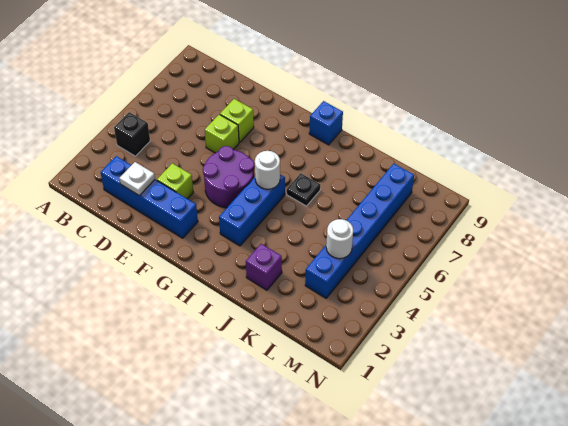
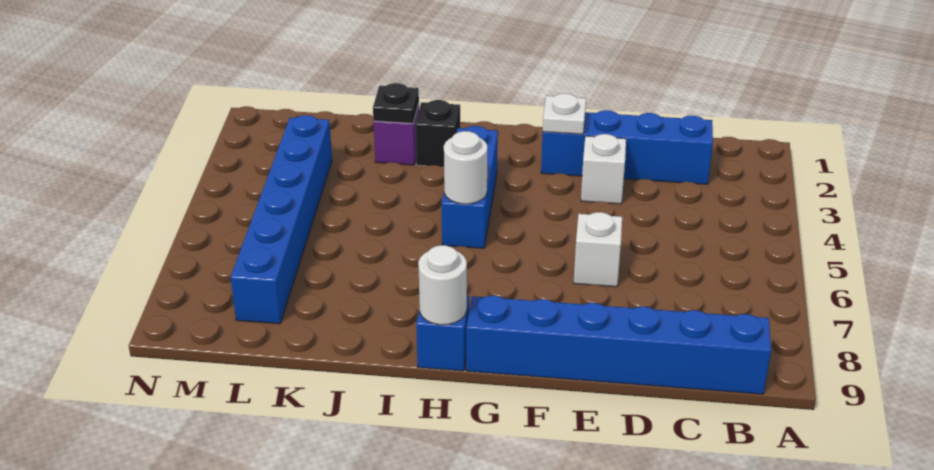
black brick B4 level 1 -> black brick I2 level 1
none -> blue brick B9:G9 level 1
white plate D2 level 2 -> white plate F2 level 2
lime brick E3 level 1 -> white brick E3 level 1
lime brick E6 level 1 -> white brick E6 level 1
lime brick E7 level 1 -> none
purple round brick F4:G5 level 1 -> none
black plate I6 level 1 -> black plate J2 level 2
white round brick L4 level 2 -> white round brick H9 level 2

